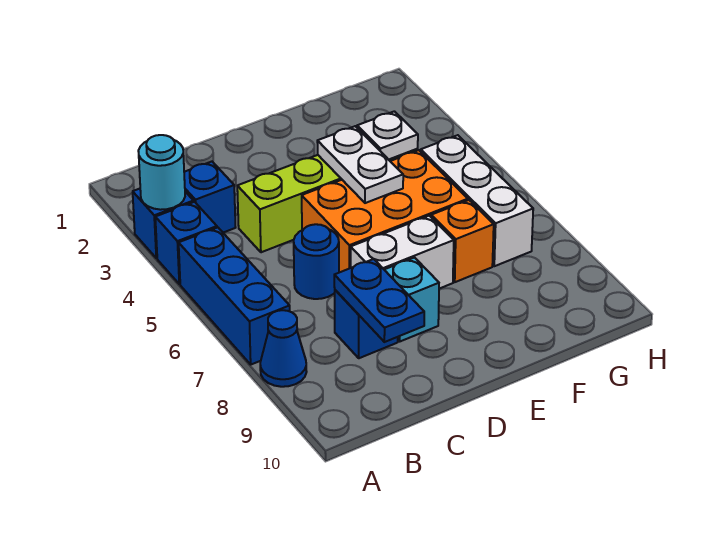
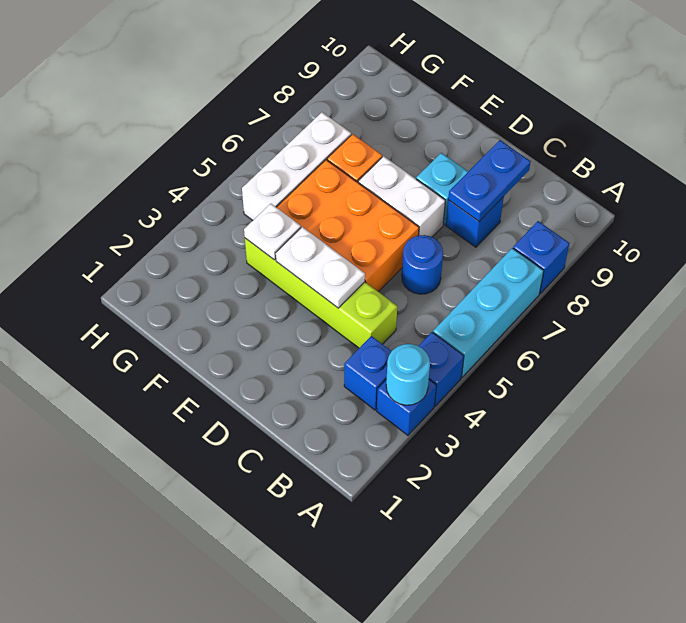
blue brick A5:A7 level 1 -> cyan brick A5:A7 level 1
blue cone A8 level 1 -> blue brick A8 level 1
white plate E4:E5 level 2 -> white plate D4:E4 level 2

